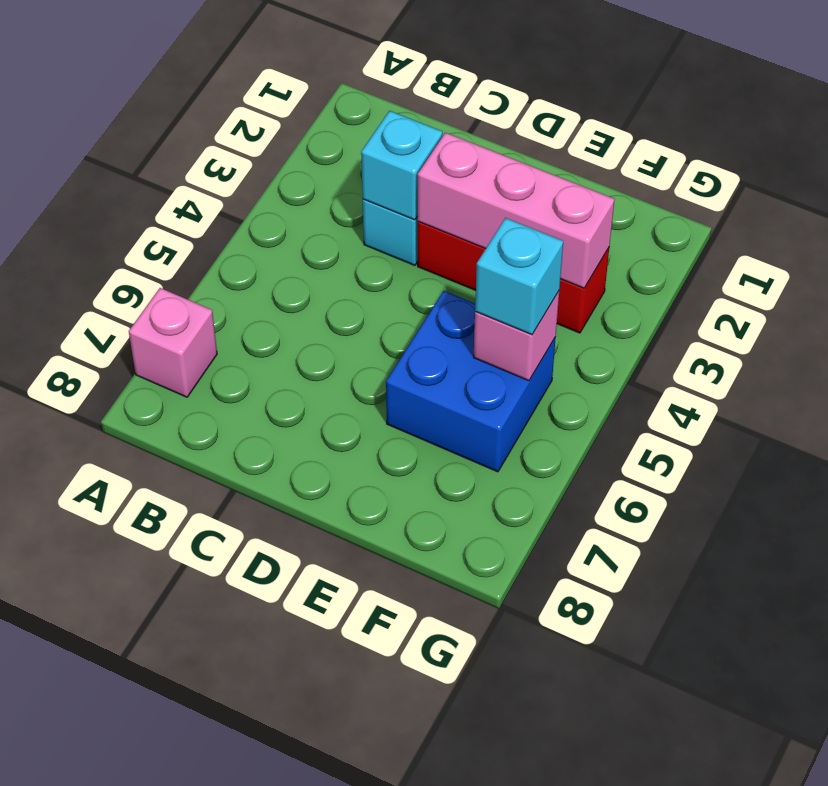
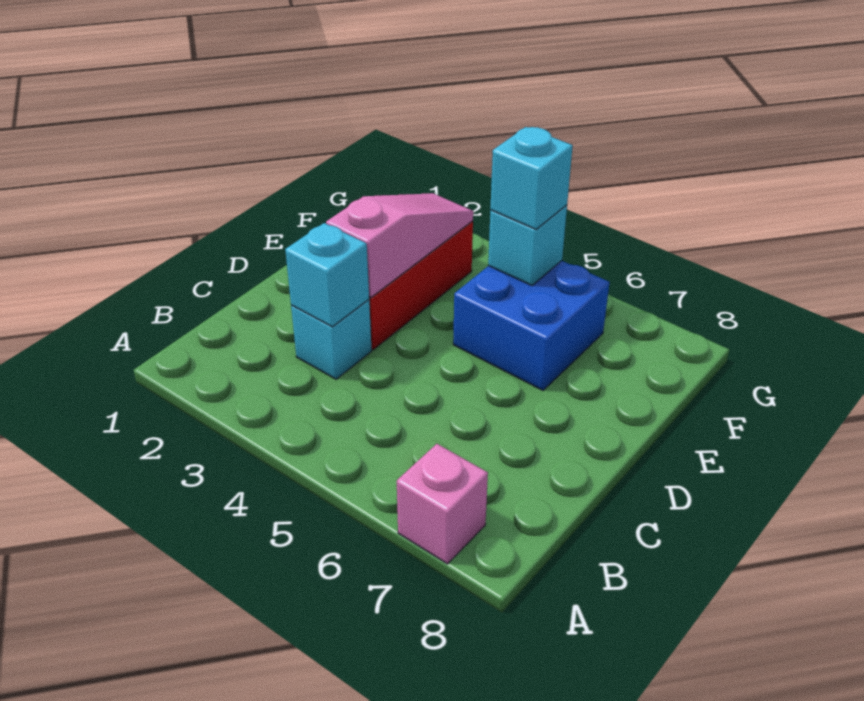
pink brick D3:F3 level 2 -> pink slope D3:F3 level 2 top D
pink brick F5 level 2 -> cyan brick F5 level 2

